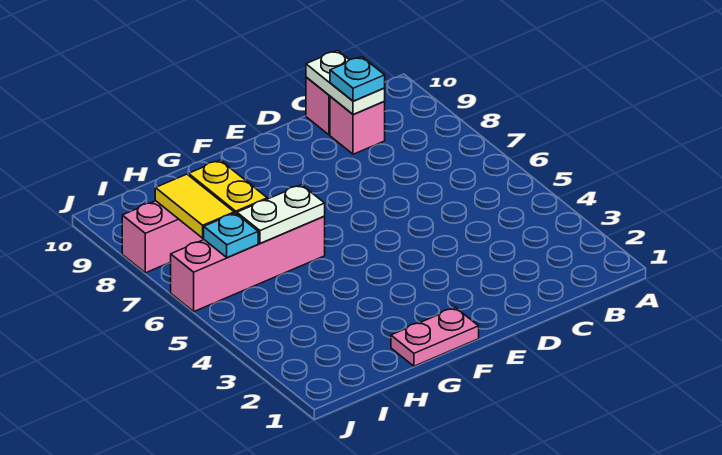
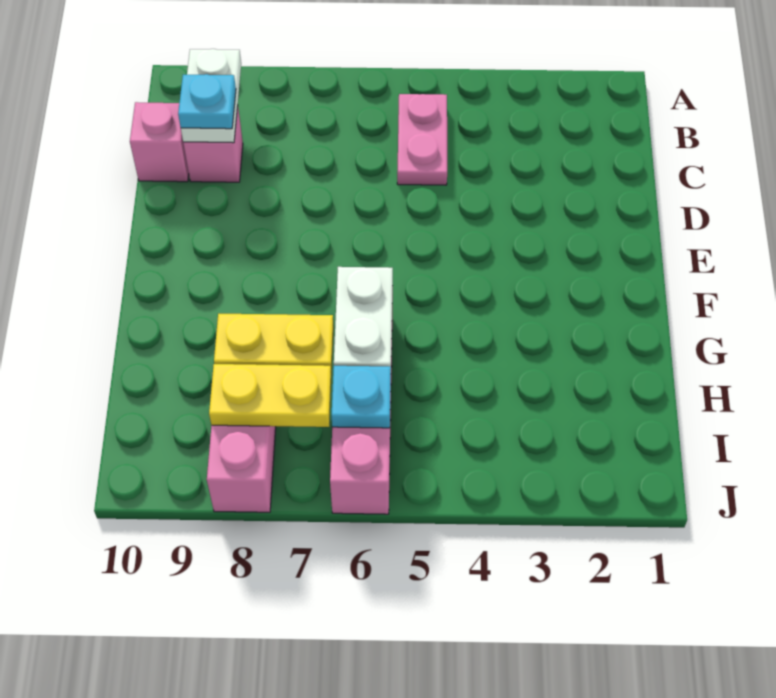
white plate C9:C10 level 2 -> white plate B9:C9 level 2
pink plate F1:G1 level 1 -> pink plate B5:C5 level 1
yellow tile I7:I8 level 2 -> yellow plate I7:I8 level 2

